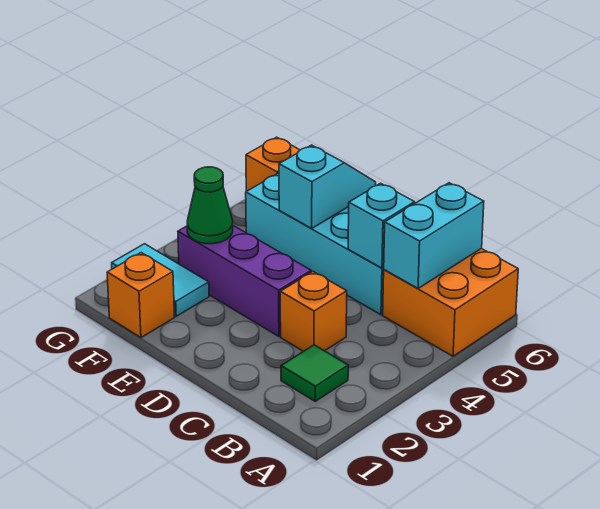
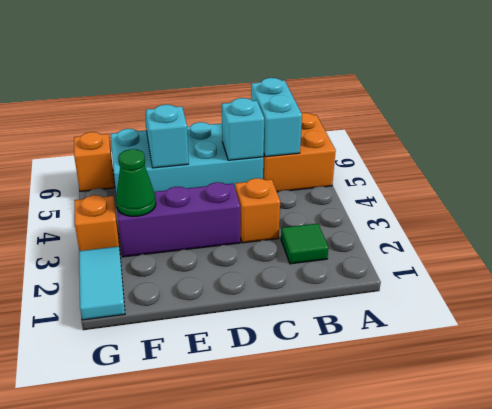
orange brick F1 level 1 -> orange brick G3 level 1
cyan tile F2:G2 level 1 -> cyan tile G1:G2 level 1

